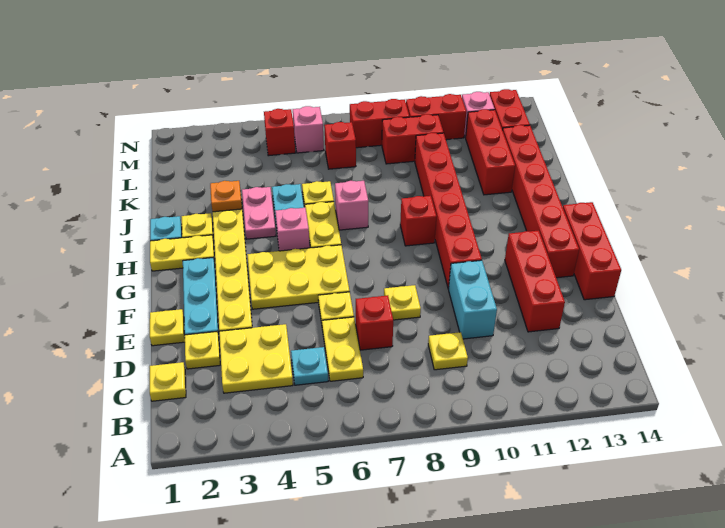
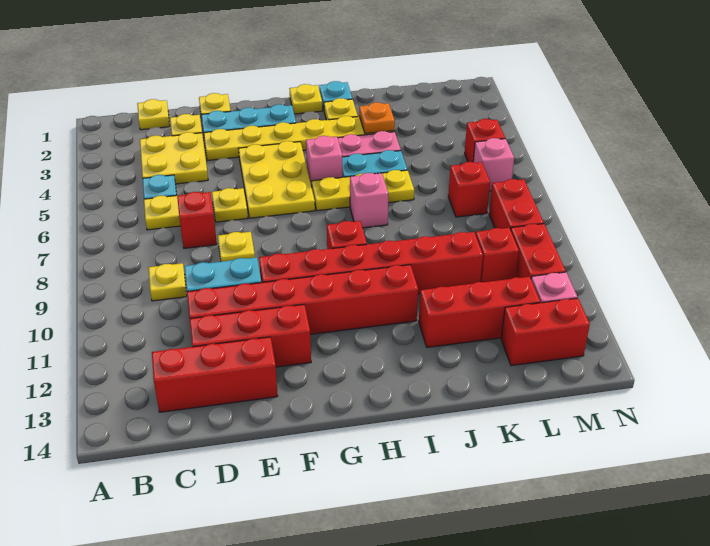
red brick E14:G14 level 1 -> red brick C13:E13 level 1
red brick F13:K13 level 1 -> red brick D11:I11 level 1
yellow plate H1:H2 level 1 -> yellow plate H1 level 1
red brick L9:L10 level 1 -> red brick L10 level 1

